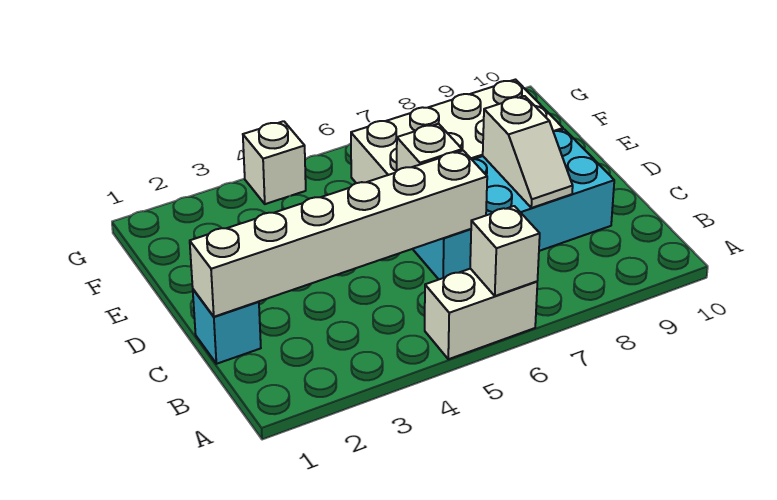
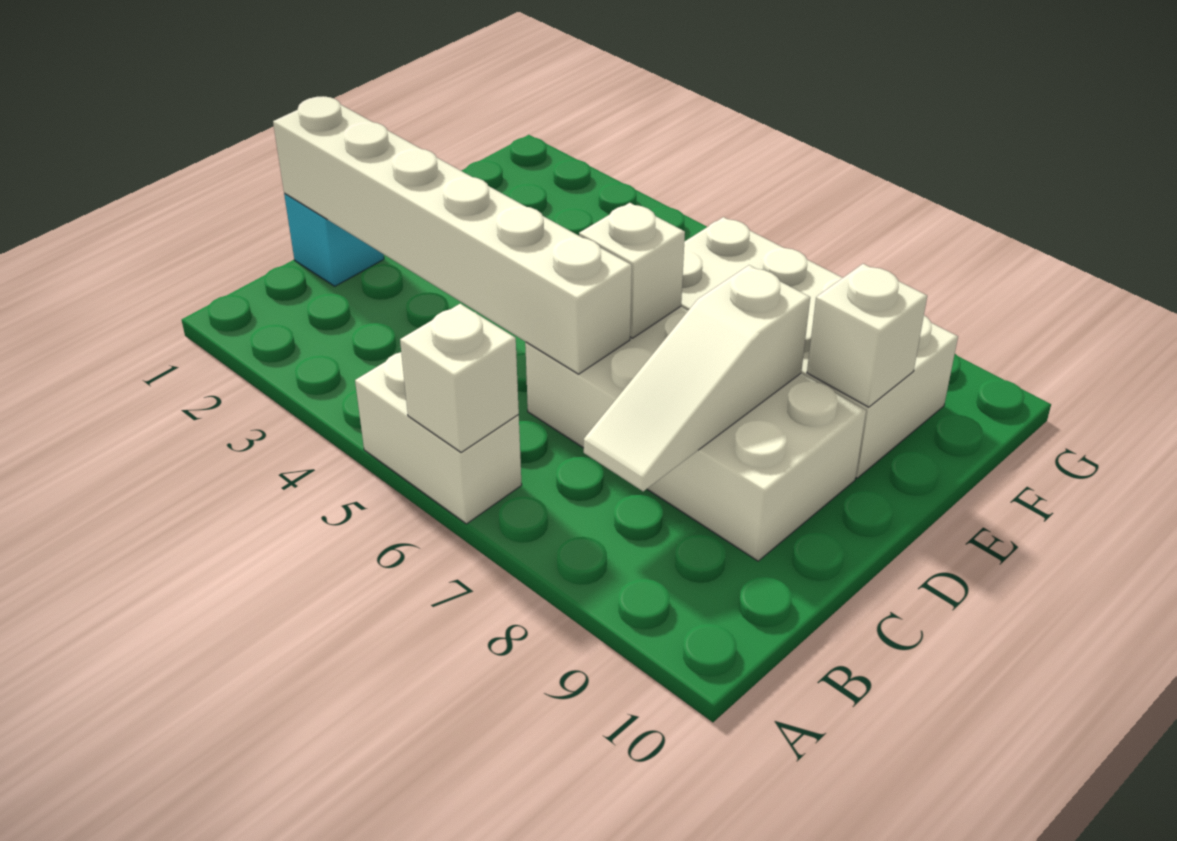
cyan brick C6:D9 level 1 -> white brick C6:D9 level 1
white slope C8:D8 level 2 top D -> white slope B8:D8 level 2 top D
white brick G4 level 1 -> white brick E9 level 2

